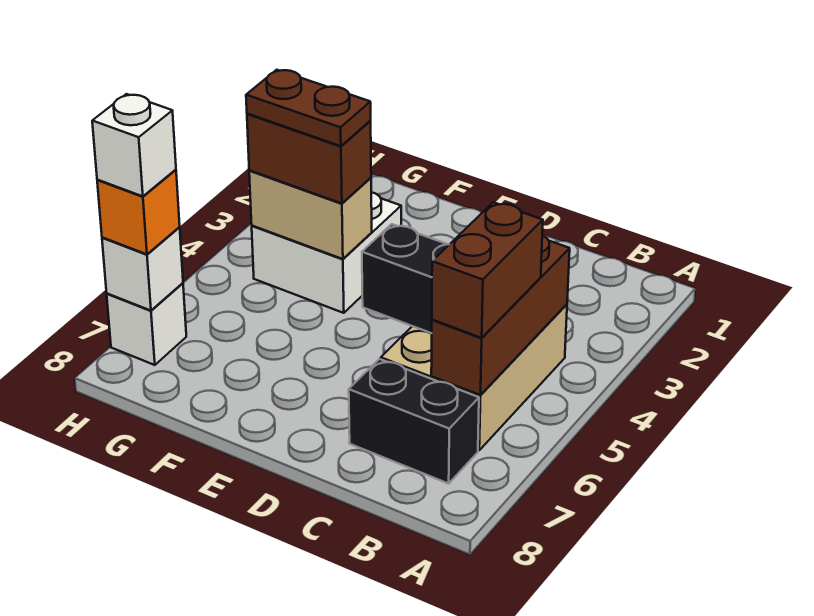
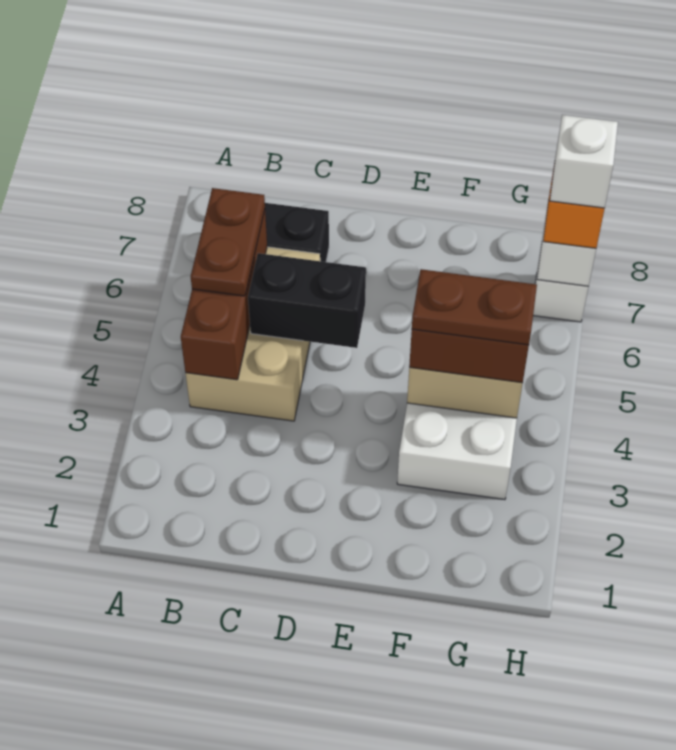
brown brick B5:B6 level 3 -> brown plate B5:B6 level 3

